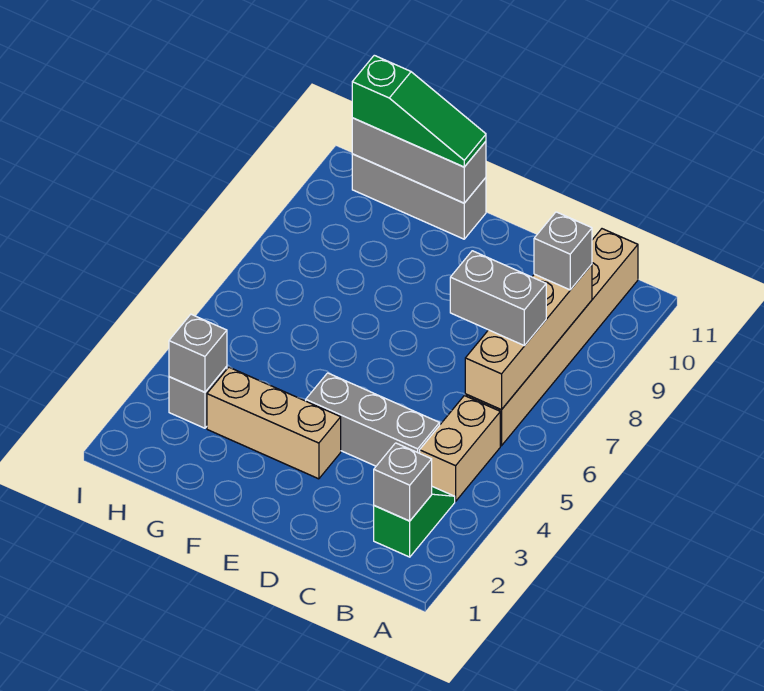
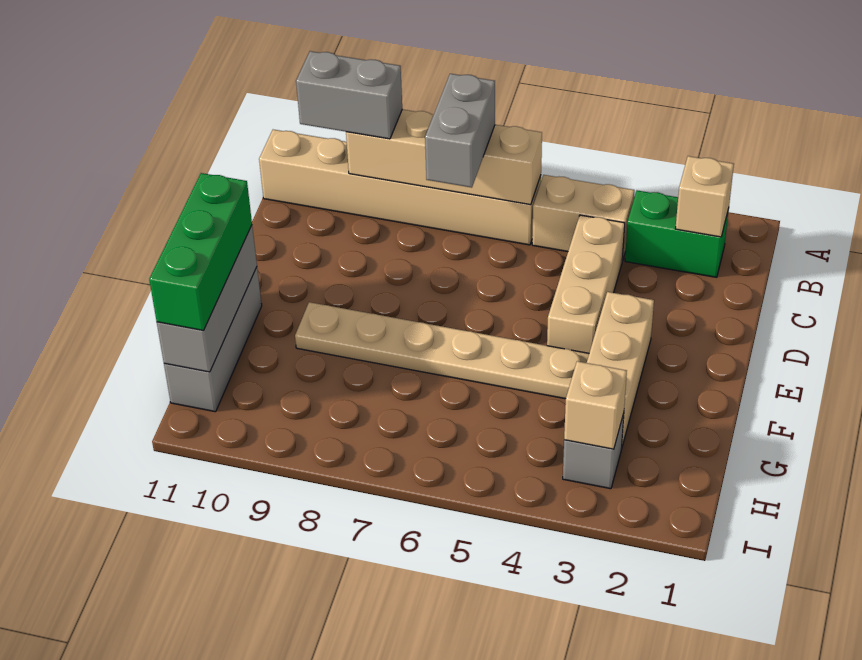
green slope B2:B3 level 1 top 2 -> green brick B2:B3 level 1
grey brick B2 level 2 -> tan brick B2 level 2
grey brick B9 level 3 -> grey brick B9:B10 level 3
grey brick C4:E4 level 1 -> tan brick C4:E4 level 1
none -> tan plate F4:F9 level 1
green slope F11:H11 level 3 top H -> green brick F11:H11 level 3
grey brick H3 level 2 -> tan brick H3 level 2

